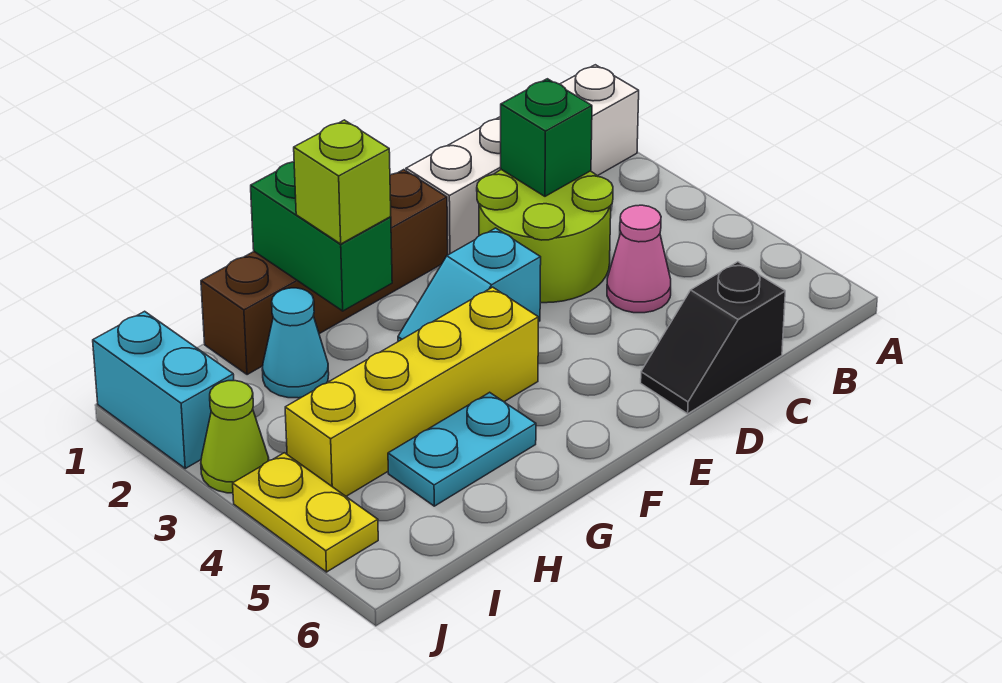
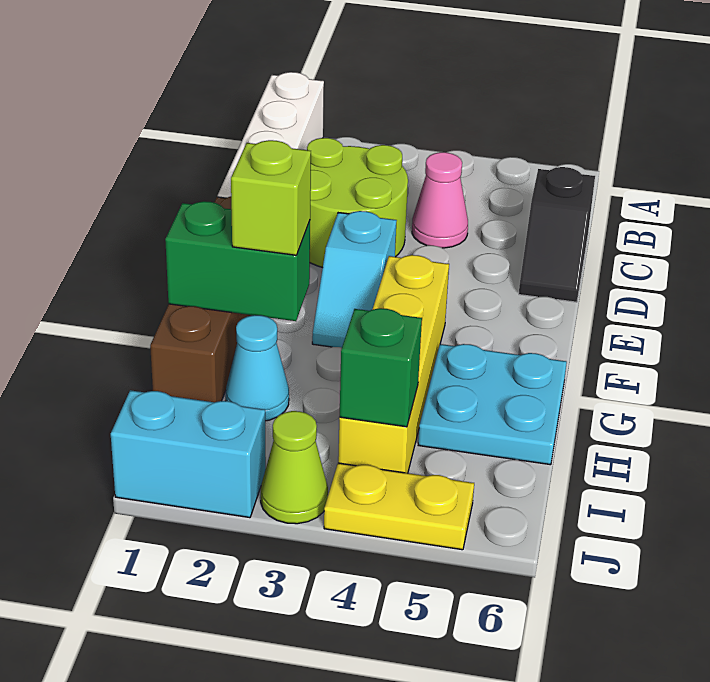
green brick C2 level 2 -> green brick I4 level 2
cyan plate G5:H5 level 1 -> cyan plate G5:H6 level 1

